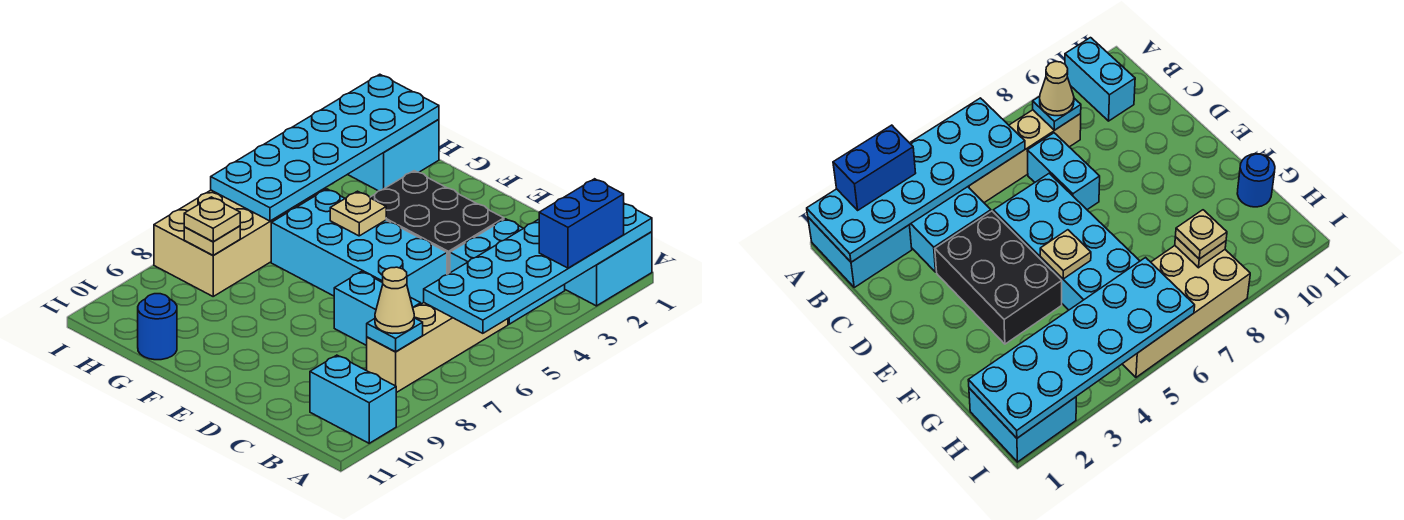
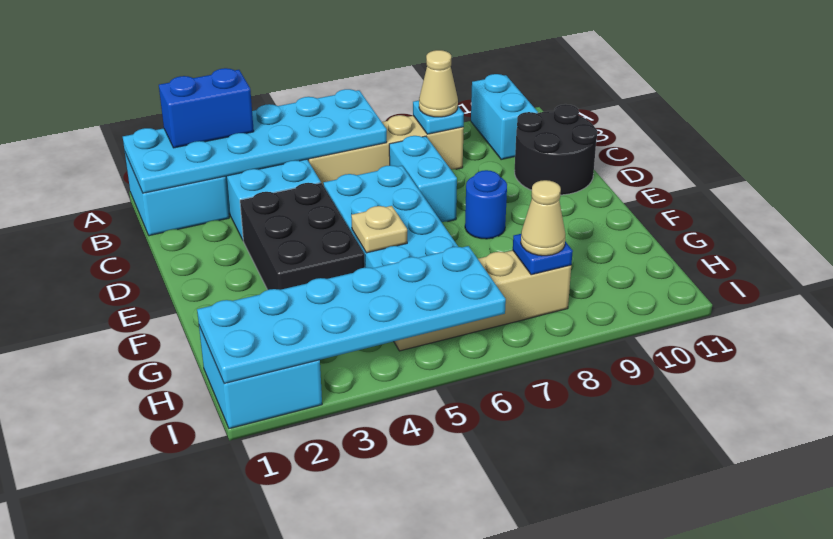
none -> black round brick C10:D11 level 1
blue round brick G11 level 1 -> blue round brick E8 level 1
tan brick H5:I8 level 1 -> tan brick H5:H8 level 1
tan plate H8 level 2 -> blue plate H8 level 2
tan plate H8 level 3 -> tan cone H8 level 3

